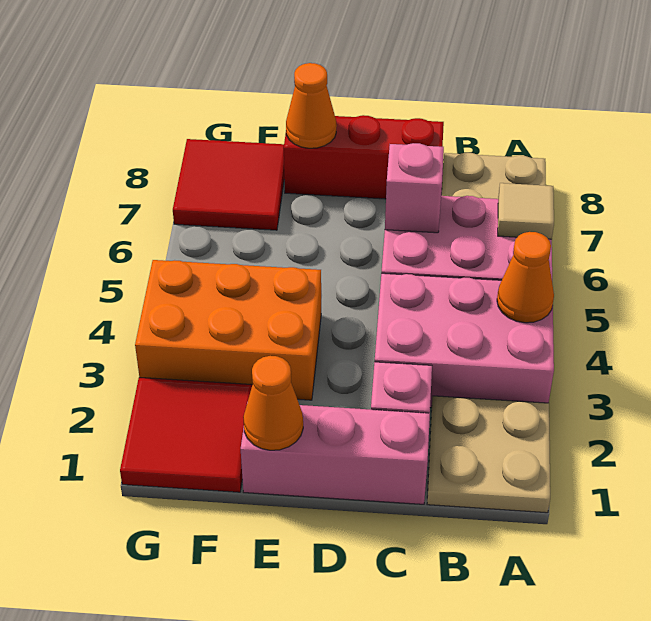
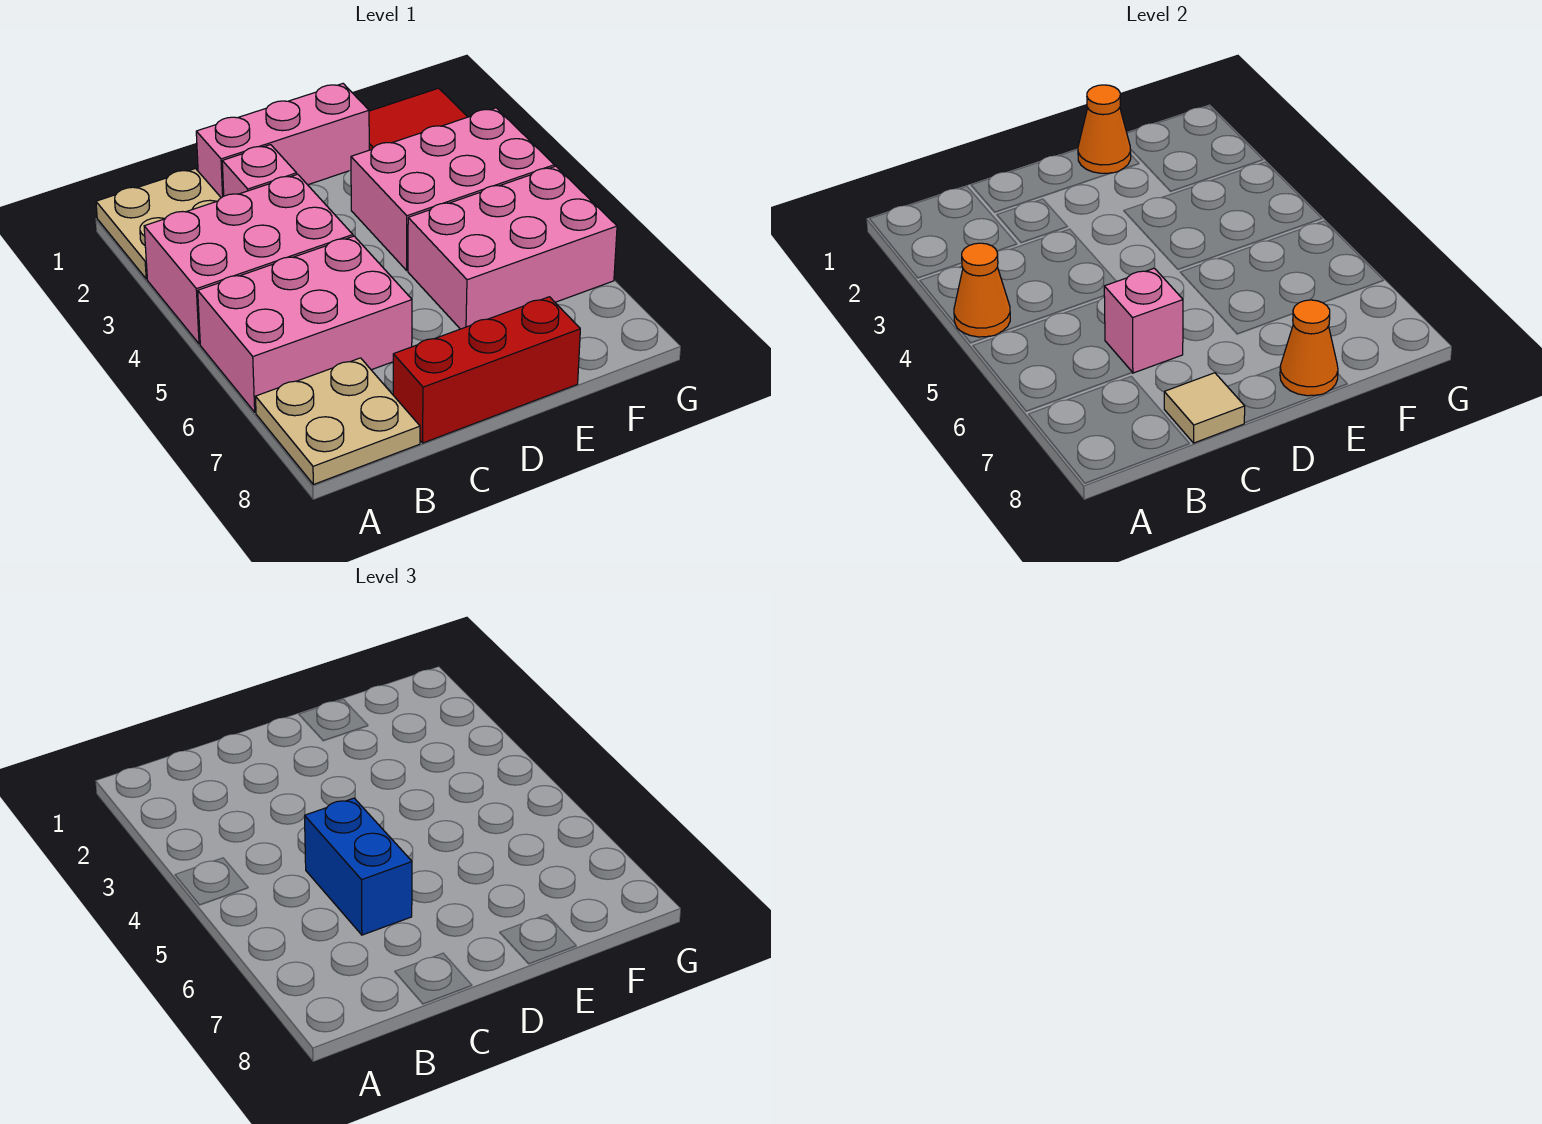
tan tile A6 level 2 -> tan tile C8 level 2
none -> blue brick C5:C6 level 3
orange brick E3:G4 level 1 -> pink brick E3:G4 level 1
none -> pink brick E5:G6 level 1
red tile F7:G8 level 1 -> none

